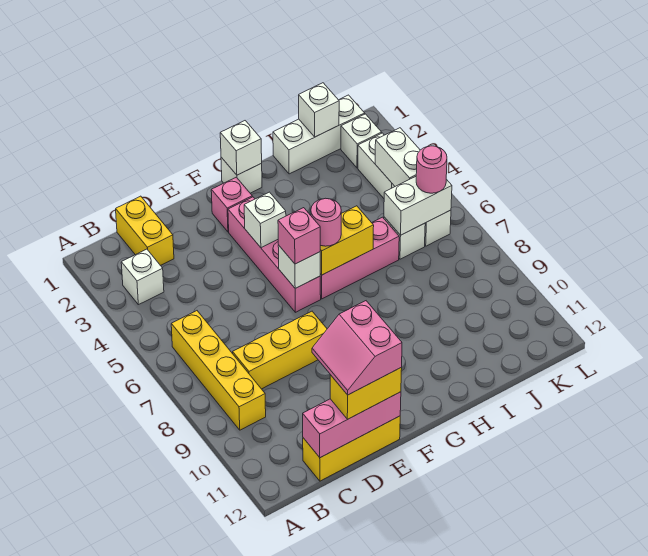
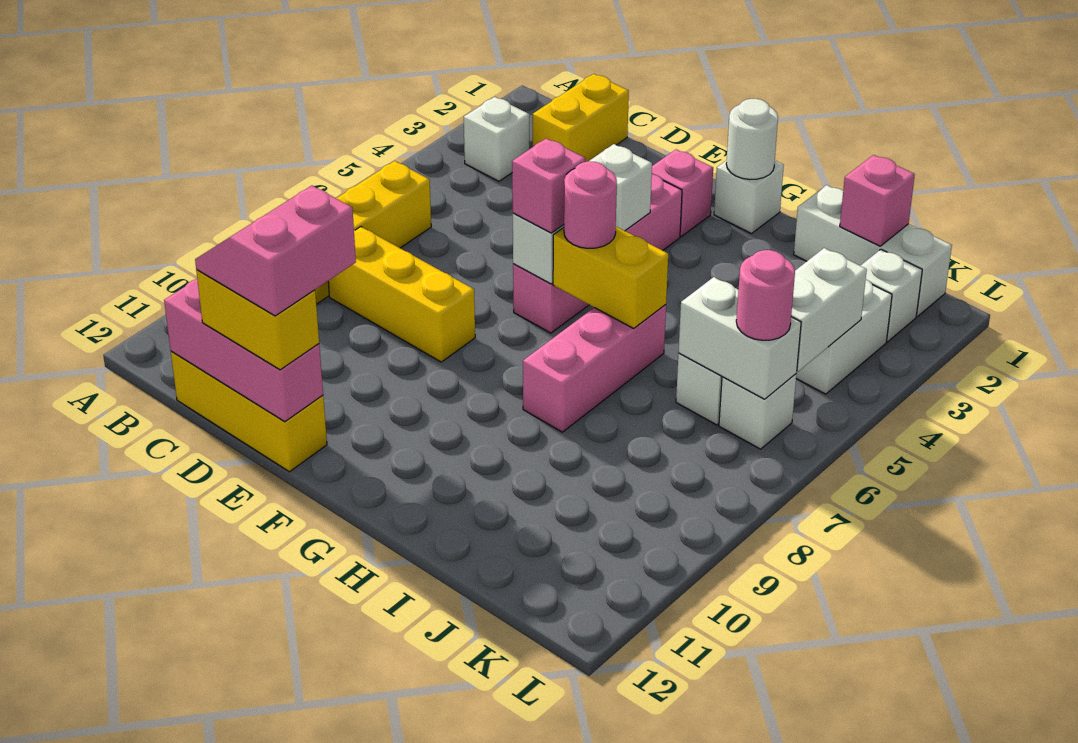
white brick G1 level 2 -> white round brick G1 level 2
pink brick G6:I6 level 1 -> pink brick H6:H8 level 1
white brick J1 level 2 -> pink brick J1 level 2

